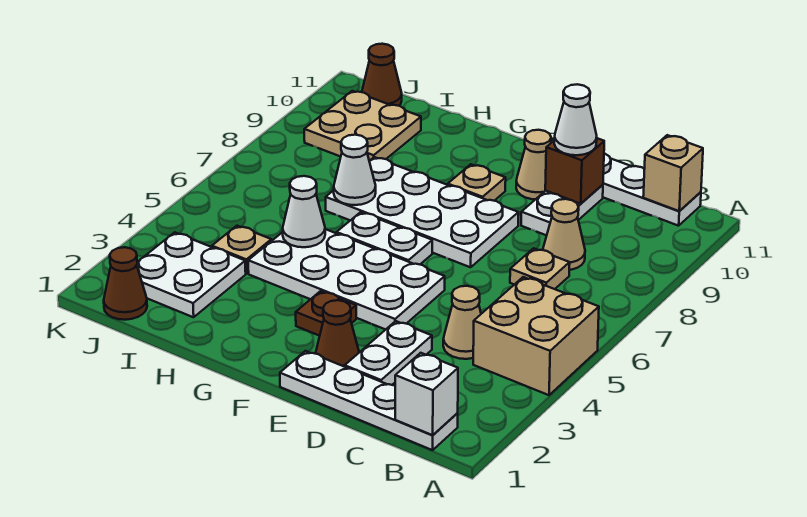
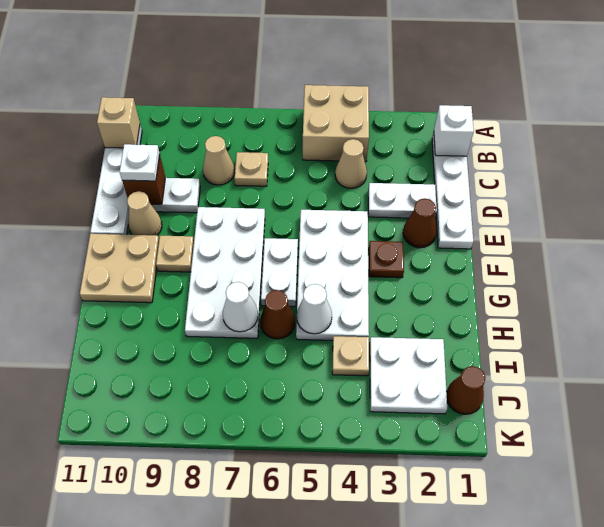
white cone D10 level 3 -> white plate D10 level 3
tan plate I9:J10 level 1 -> tan plate F10:G11 level 1
brown cone J11 level 1 -> brown cone H6 level 1

